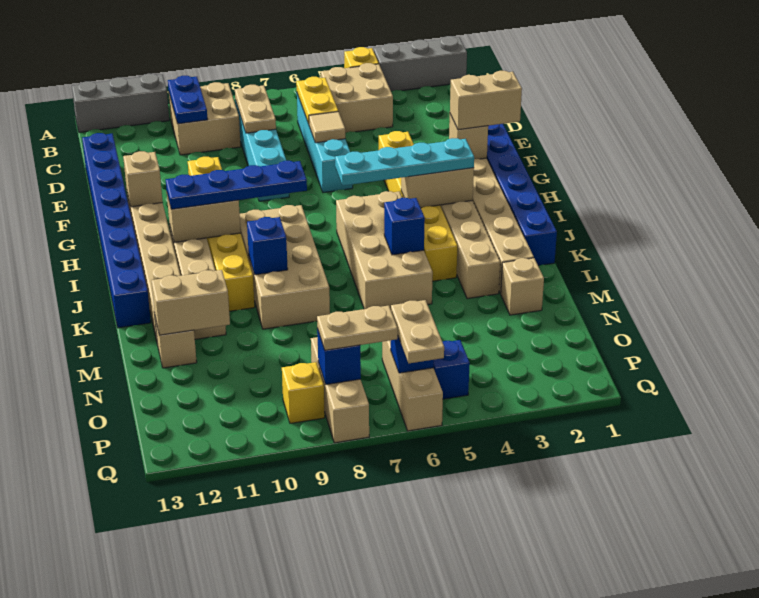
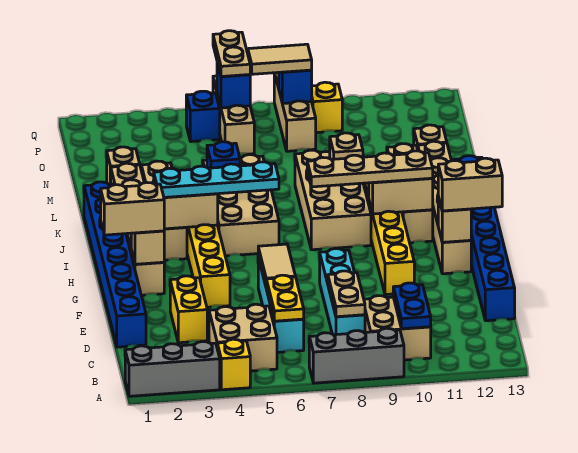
grey brick A11:A13 level 1 -> grey brick A7:A9 level 1
none -> yellow brick D3:E3 level 1
tan tile E6 level 2 -> tan tile E6:F6 level 2
blue plate I8:I11 level 3 -> tan plate I8:I11 level 3
blue brick K9 level 2 -> tan brick K9 level 2
tan brick M11:M12 level 2 -> tan brick G12:G13 level 3
tan plate P7:P8 level 3 -> tan tile P7:P8 level 3

